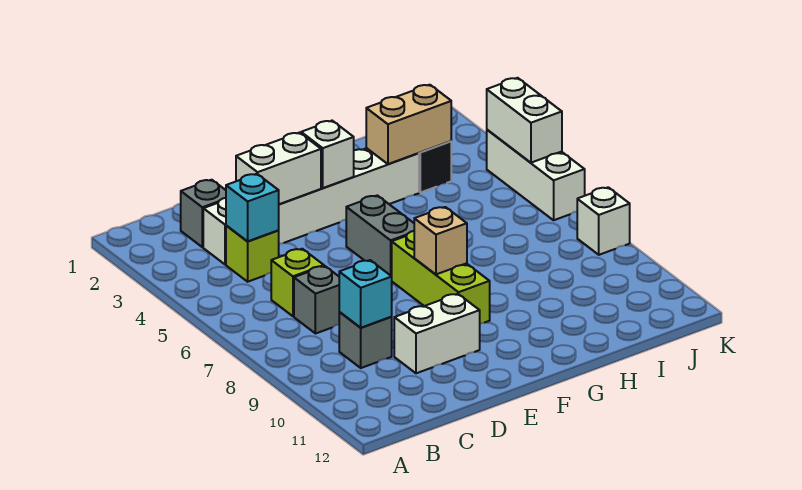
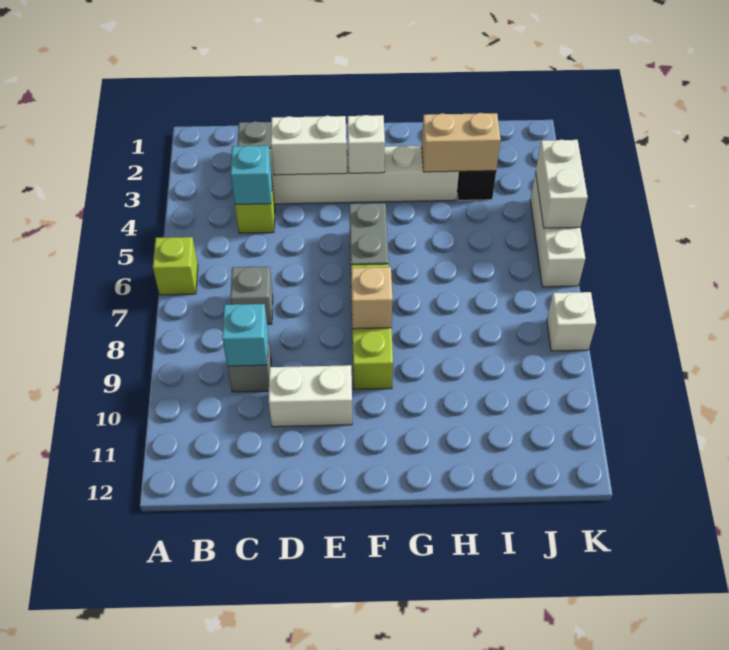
lime brick C6 level 1 -> lime brick A6 level 1

